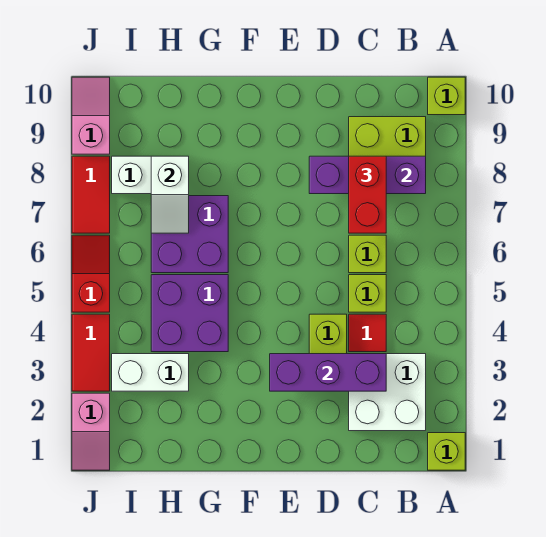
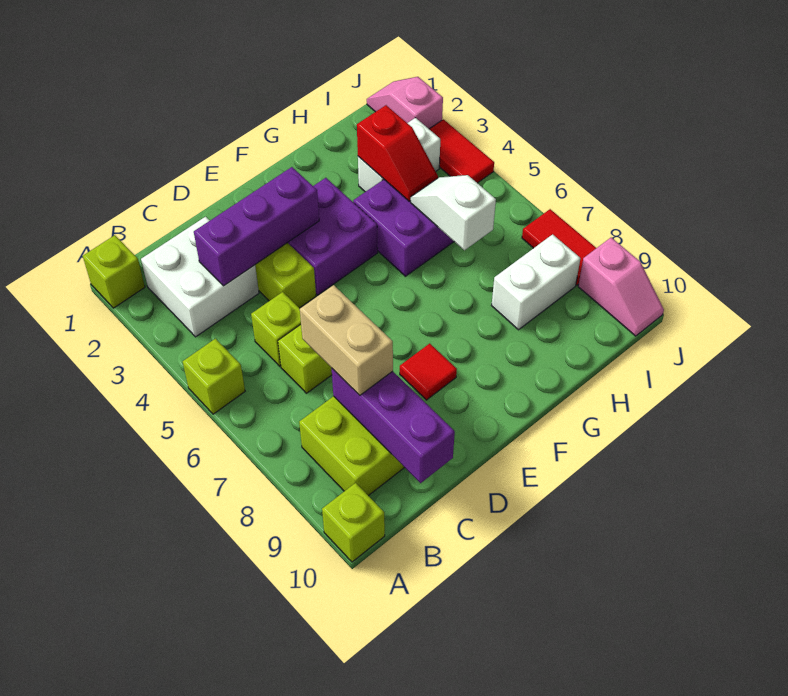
none -> lime brick A5 level 1
purple brick B8:D8 level 2 -> purple brick C8:C10 level 2
red tile C4 level 1 -> red tile E8 level 1
red brick C7:C8 level 3 -> tan brick C7:C8 level 3
purple brick G6:H7 level 1 -> purple brick E3:F4 level 1
white slope H7:H8 level 2 top 8 -> white slope H5:H6 level 2 top 6
red slope J5:J6 level 1 top 5 -> red slope H3:H4 level 2 top 3

